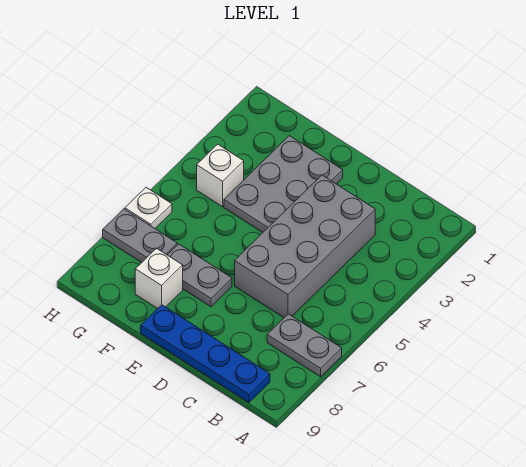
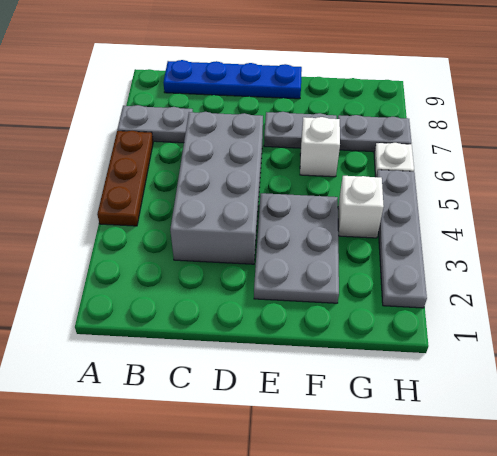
none -> brown plate A4:A6 level 1
white brick F8 level 1 -> white brick F6 level 1
none -> grey plate H2:H5 level 1

